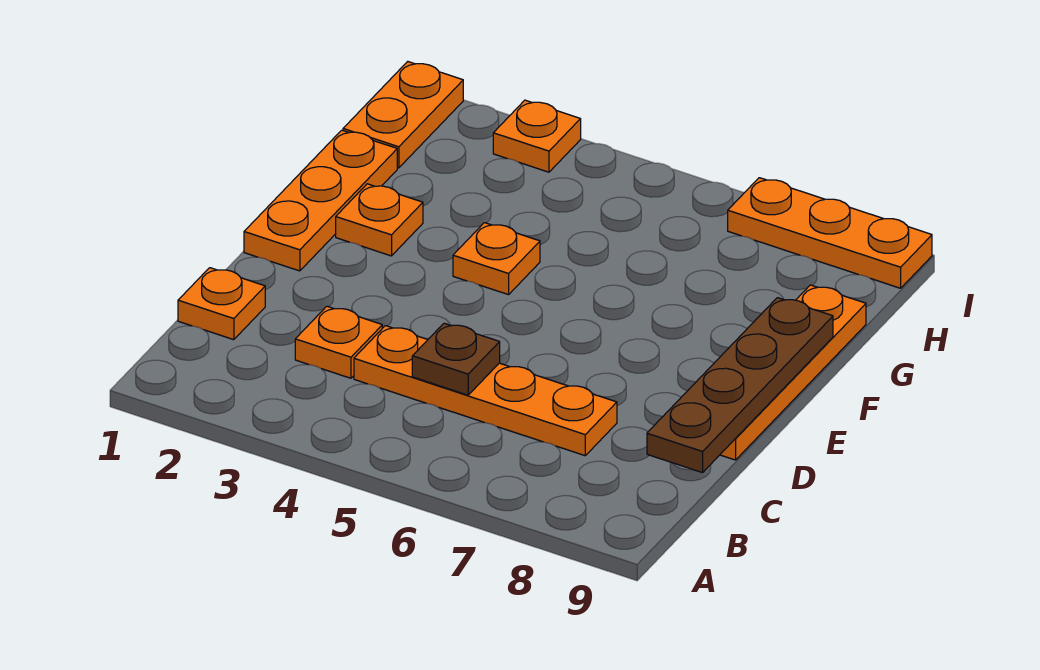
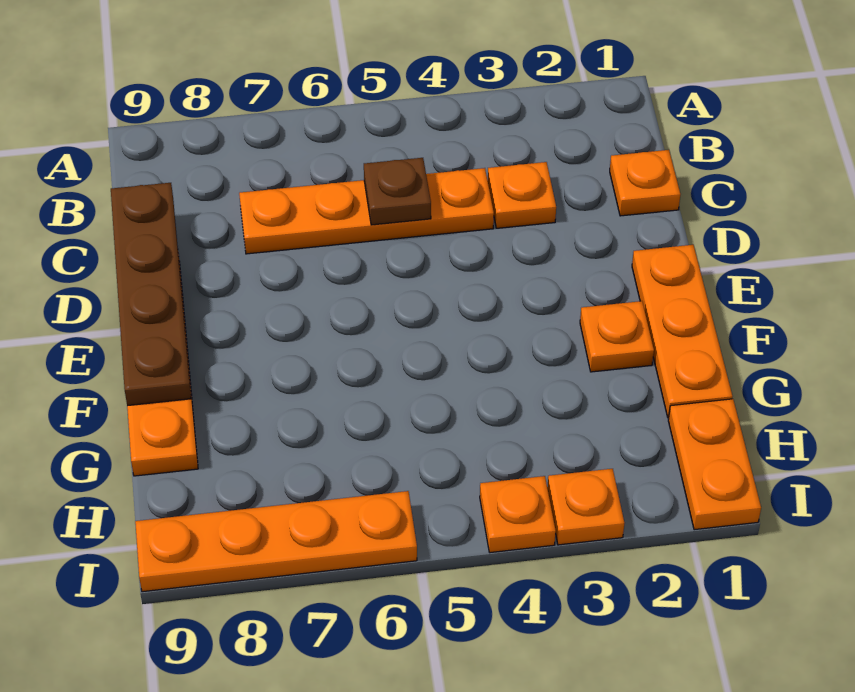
orange plate F4 level 1 -> orange plate I4 level 1
orange plate I7:I9 level 1 -> orange plate I6:I9 level 1

